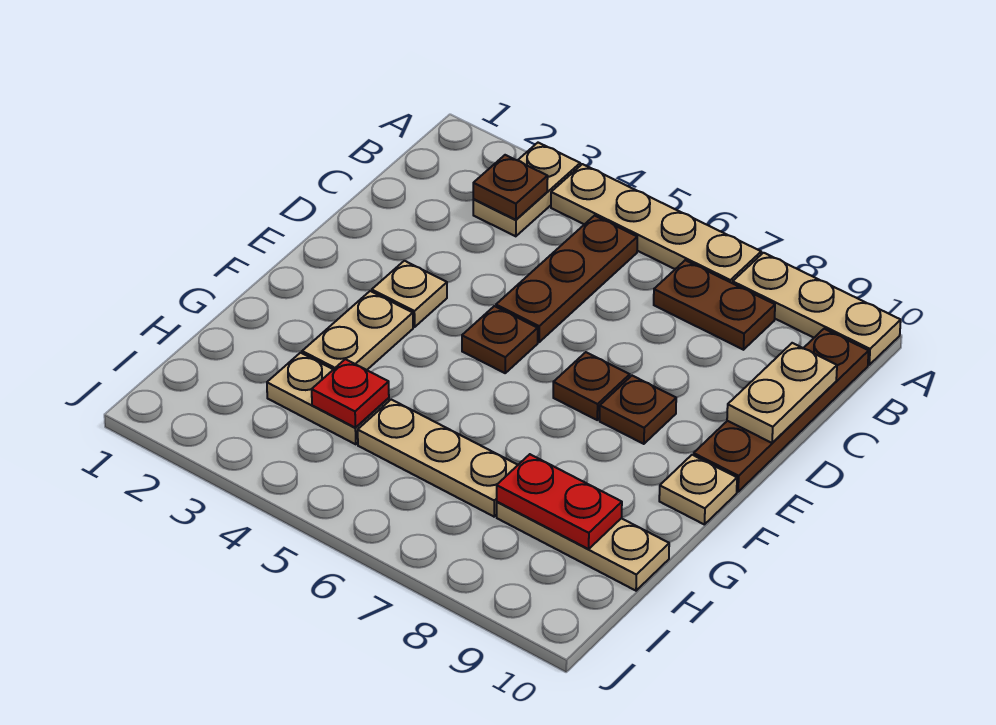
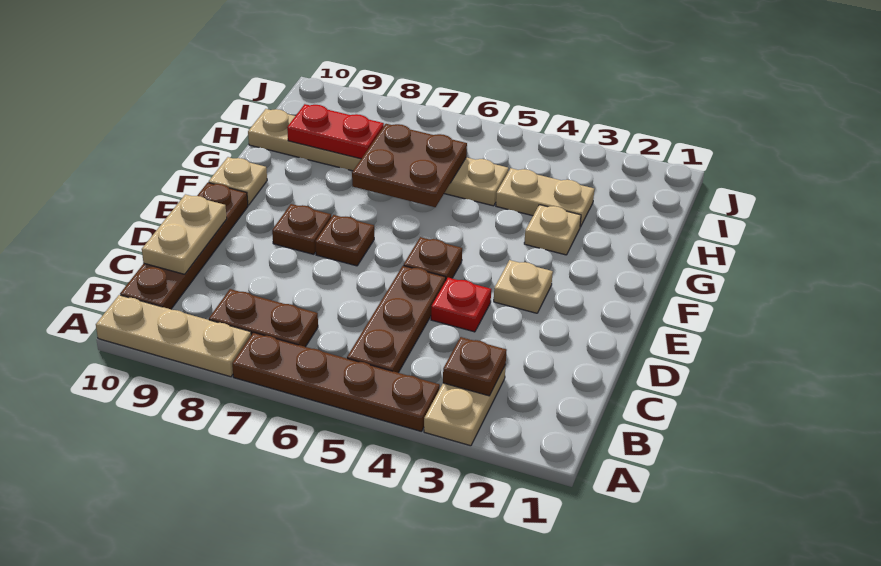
tan plate A4:A7 level 1 -> brown plate A4:A7 level 1
tan plate F3:G3 level 1 -> tan plate G3 level 1
none -> brown plate G6:H7 level 2
red plate H4 level 2 -> red plate D4 level 1

